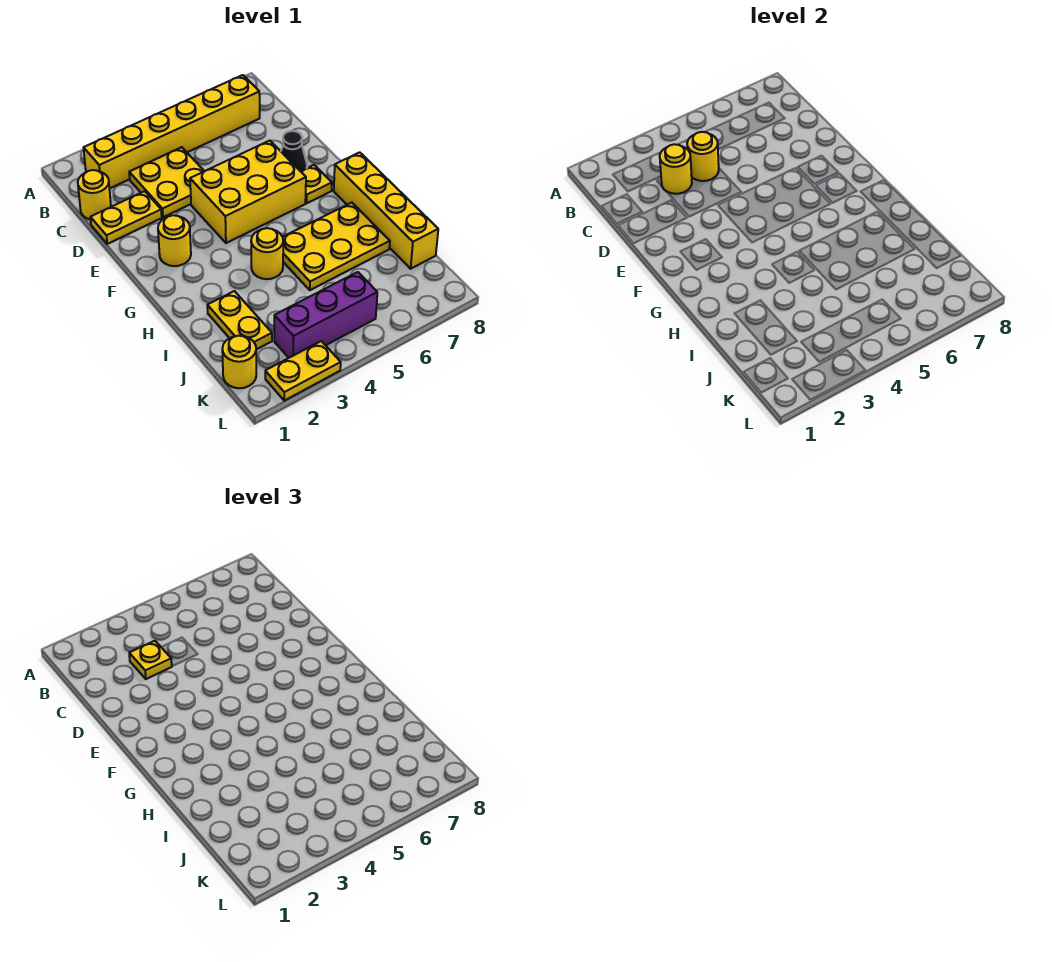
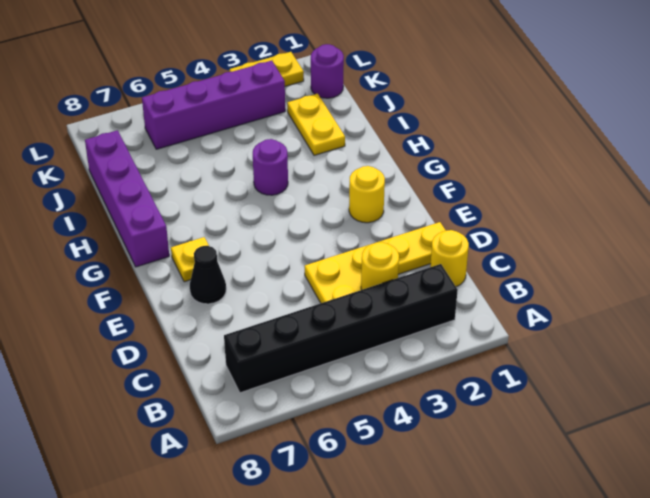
yellow brick B2:B7 level 1 -> black brick B2:B7 level 1
yellow plate C3 level 3 -> none
yellow round brick C4 level 2 -> none
yellow brick E4:F6 level 1 -> none
yellow brick G8:J8 level 1 -> purple brick G8:J8 level 1
yellow round brick H4 level 1 -> purple round brick H4 level 1
yellow plate H5:I7 level 1 -> none
yellow round brick K1 level 1 -> purple round brick K1 level 1
purple brick K3:K5 level 1 -> purple brick K3:K6 level 1

